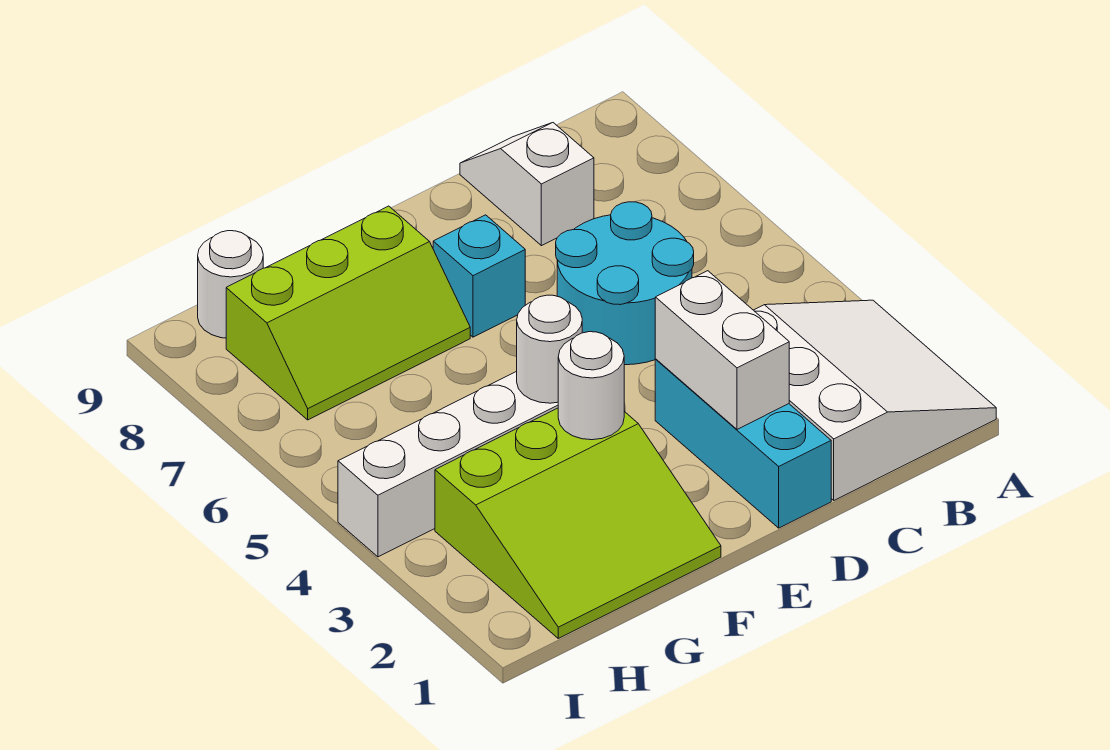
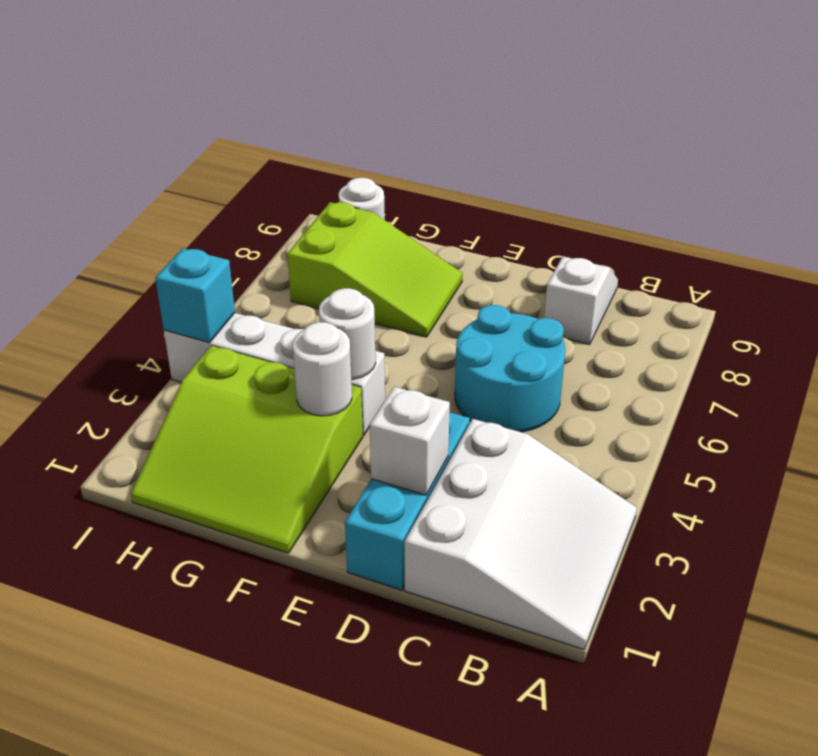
white brick D2:D3 level 2 -> white brick D2 level 2
cyan brick E7 level 1 -> cyan brick I4 level 2
lime slope F7:H8 level 1 top 8 -> lime slope F7:H8 level 1 top H

